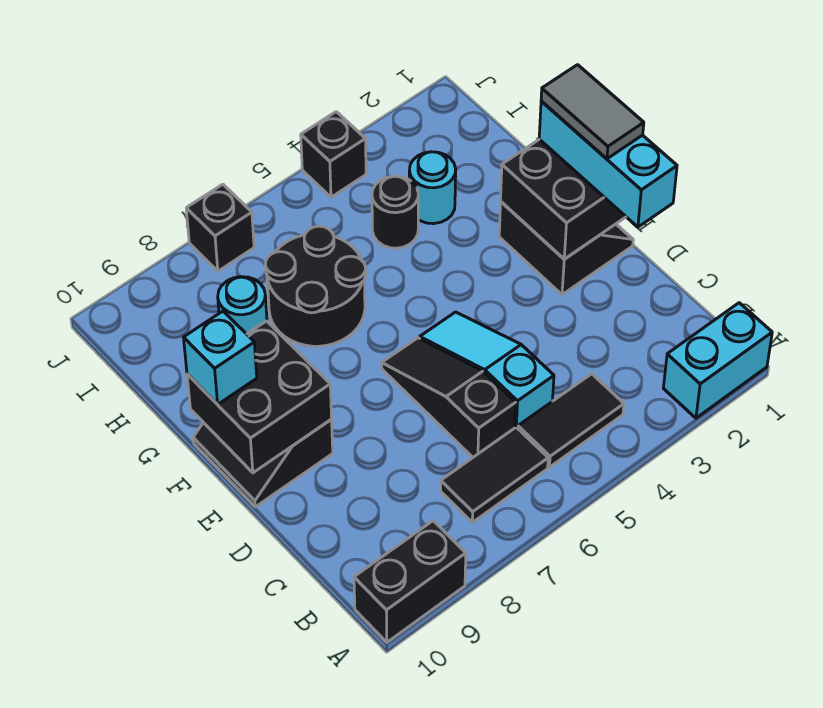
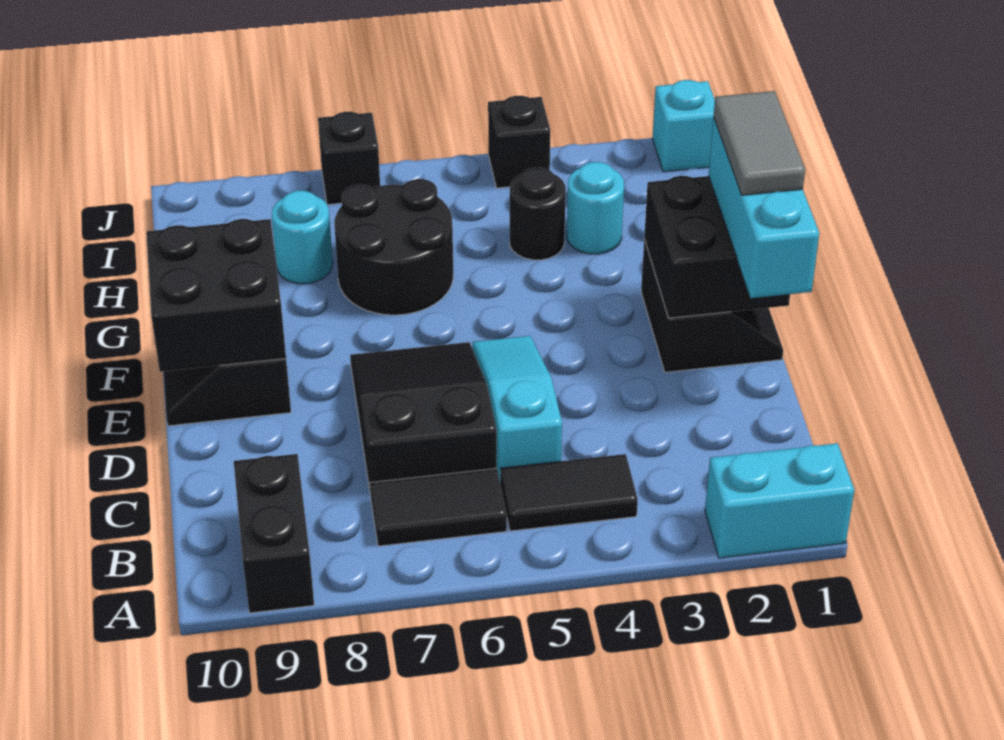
black brick A9:A10 level 1 -> black brick A9:B9 level 1
black slope C6:E6 level 1 top C -> black slope C6:E7 level 1 top C
cyan brick F10 level 3 -> cyan brick J1 level 1

